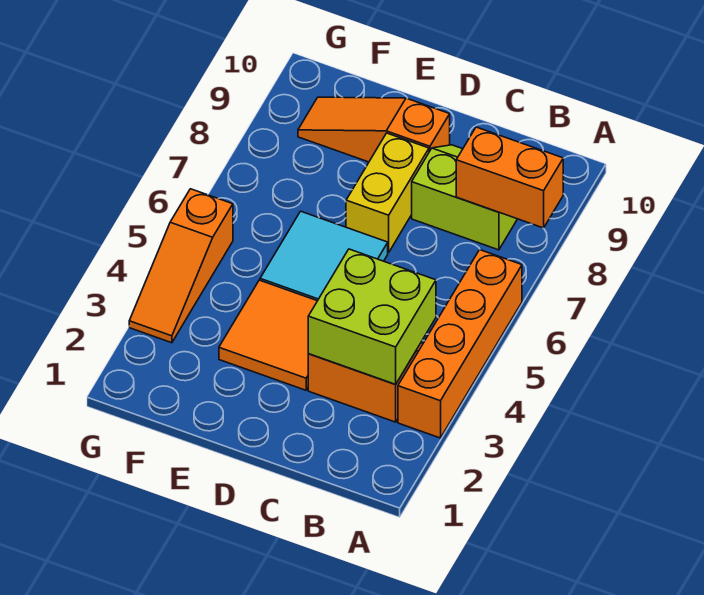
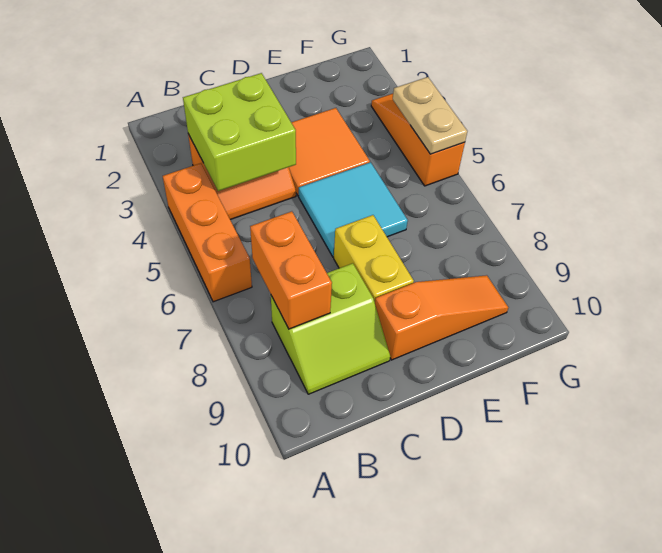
orange brick A3:A6 level 1 -> orange brick A4:A6 level 1
orange brick A8:B8 level 2 -> orange brick B7:B8 level 2
none -> tan plate G4:G5 level 2

